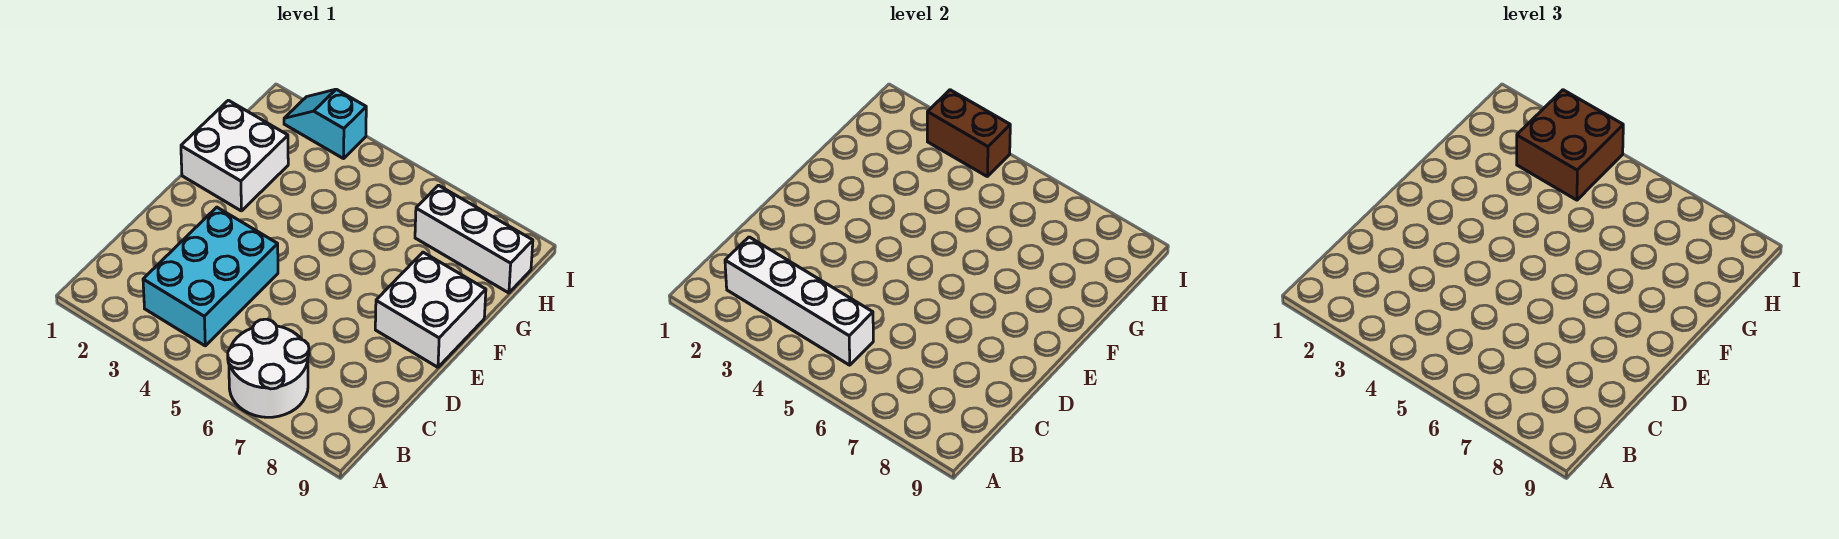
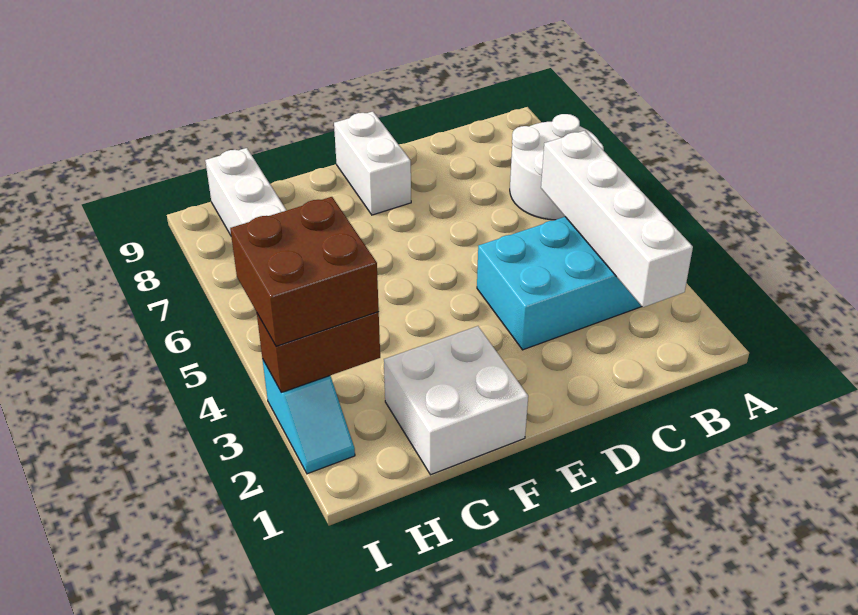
white brick E8:F9 level 1 -> white brick E8:E9 level 1
brown brick I3:I4 level 2 -> brown brick H3:I3 level 2

